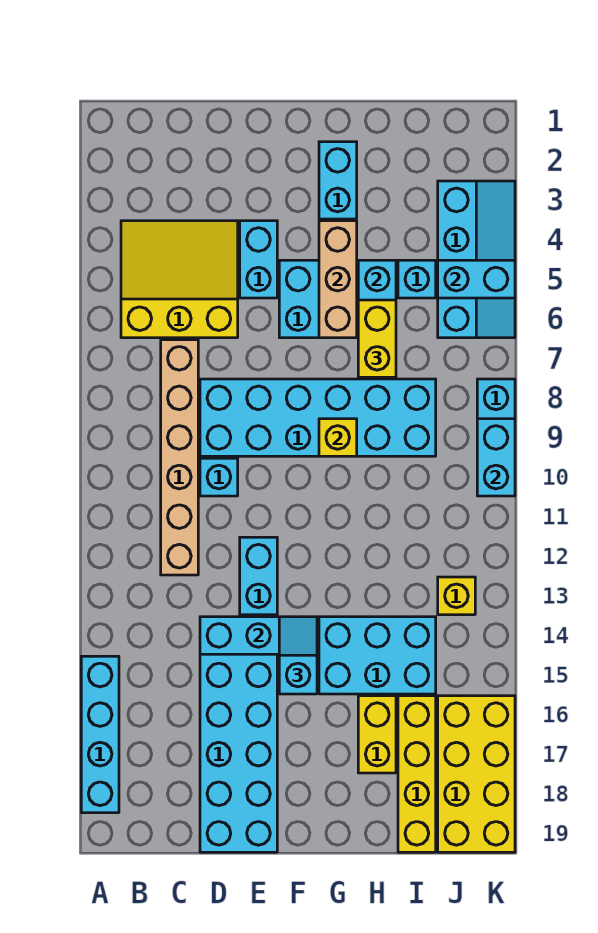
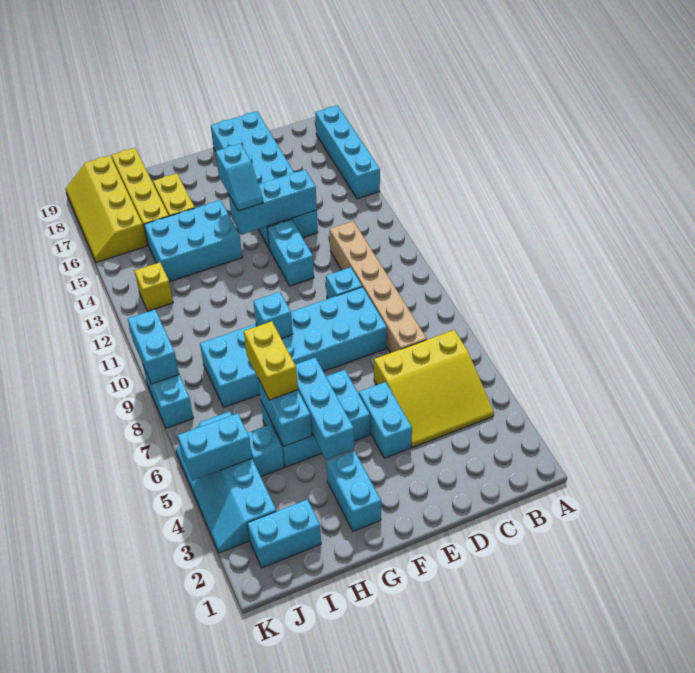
tan brick G4:G6 level 2 -> cyan brick G4:G6 level 2
yellow brick G9 level 2 -> cyan brick G9 level 2
none -> cyan brick I2:J2 level 1
yellow brick J16:K19 level 1 -> yellow slope J16:K19 level 1 top J

